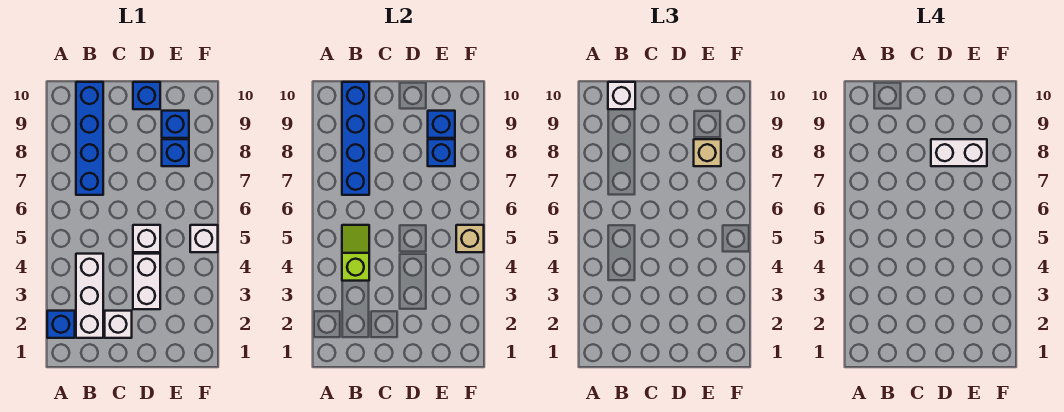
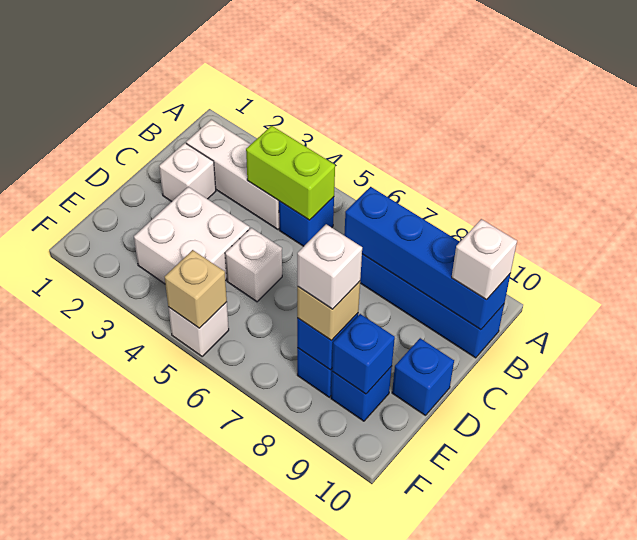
blue brick A2 level 1 -> blue brick B5 level 1
lime slope B4:B5 level 2 top 4 -> lime brick B4:B5 level 2
white brick D3:D4 level 1 -> white brick D3:E4 level 1
white brick D8:E8 level 4 -> white brick E8 level 4

